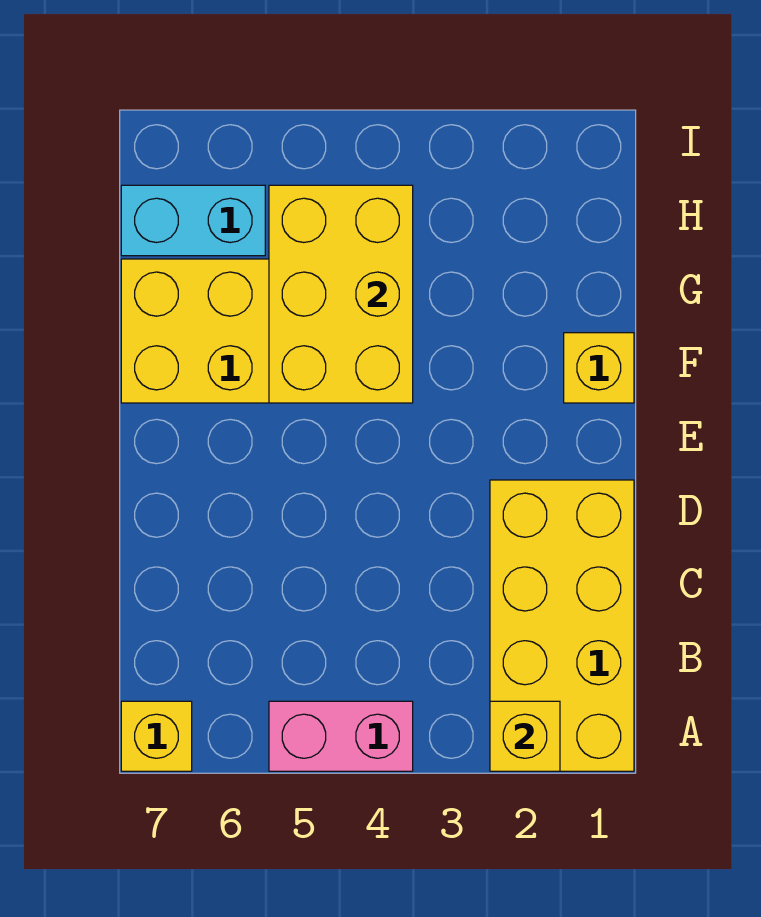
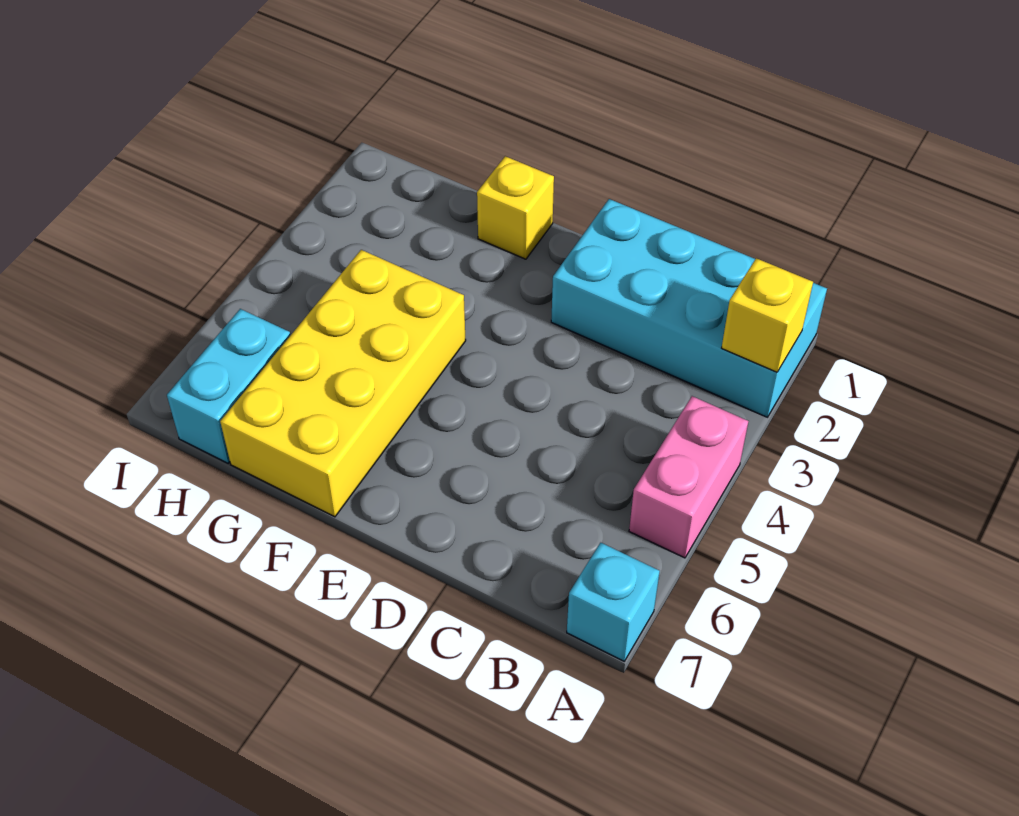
yellow brick A1:D2 level 1 -> cyan brick A1:D2 level 1
yellow brick A7 level 1 -> cyan brick A7 level 1
yellow brick F4:H5 level 2 -> none

